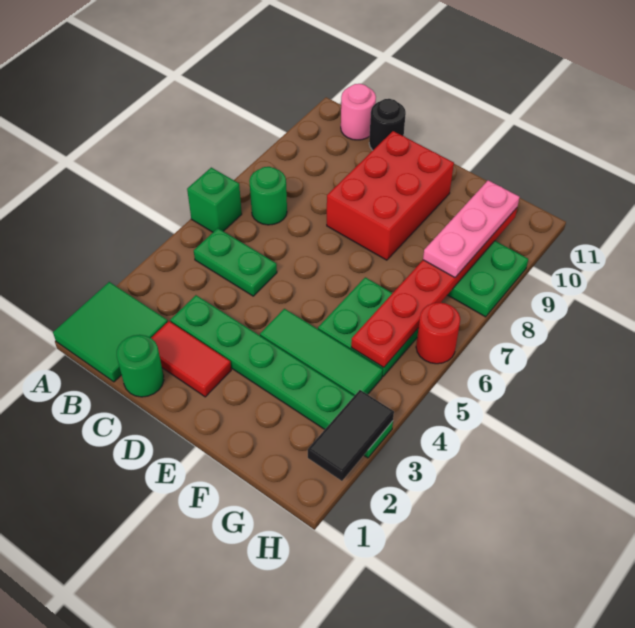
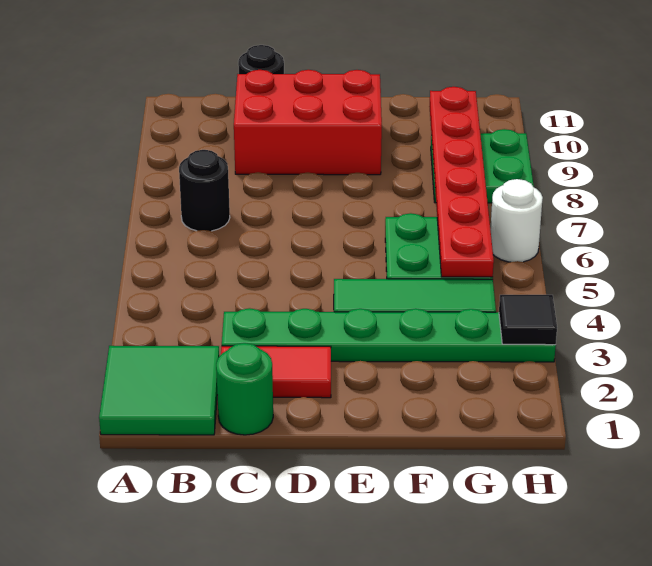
green brick A6 level 1 -> none
green plate B5:C5 level 1 -> none
green round brick B7 level 1 -> black round brick B7 level 1
pink round brick B11 level 1 -> none
red brick D8:E10 level 1 -> red brick C9:E10 level 1
pink plate G8:G10 level 3 -> none
black tile H2:H3 level 2 -> black tile H3 level 2
red round brick H6 level 1 -> white round brick H6 level 1

